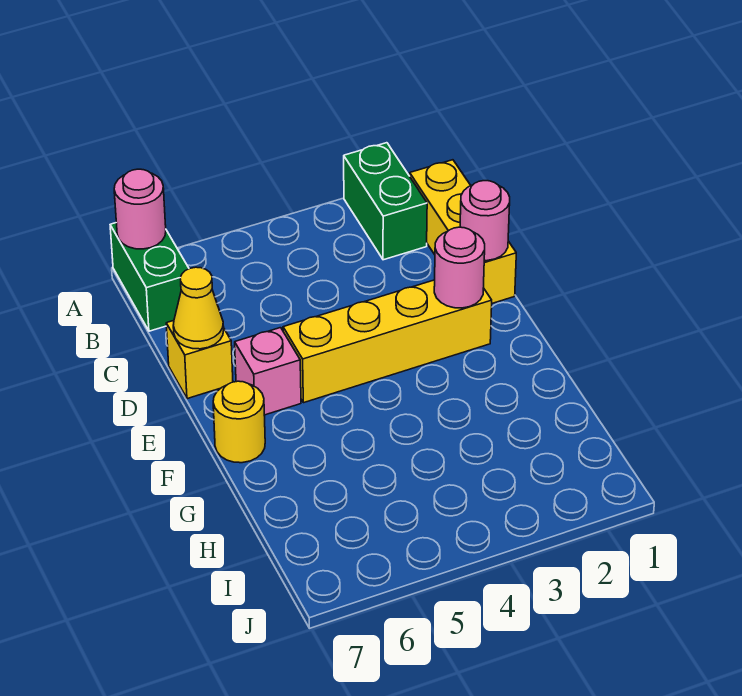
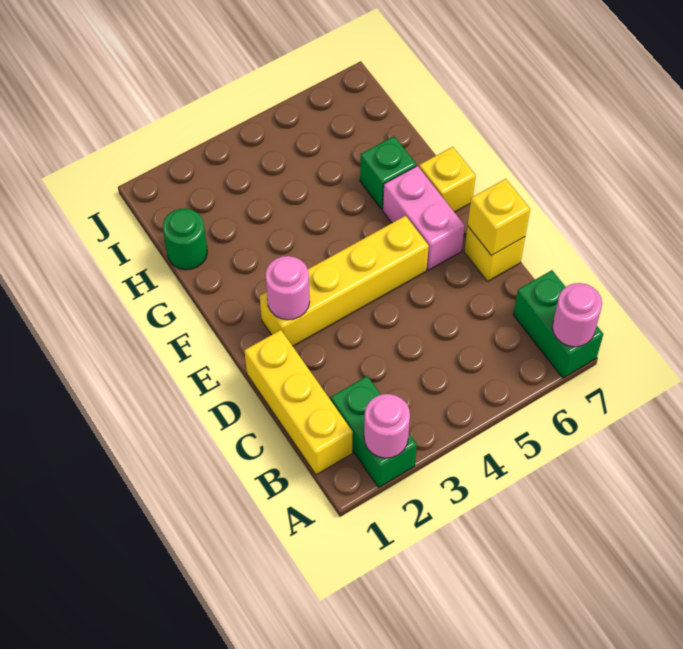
pink round brick D1 level 2 -> pink round brick A2 level 2
yellow cone D7 level 2 -> yellow brick D7 level 2
pink brick E6 level 1 -> pink brick E6:F6 level 1
yellow round brick F7 level 1 -> yellow brick F7 level 1
none -> green brick G6 level 1
none -> green round brick H1 level 1

